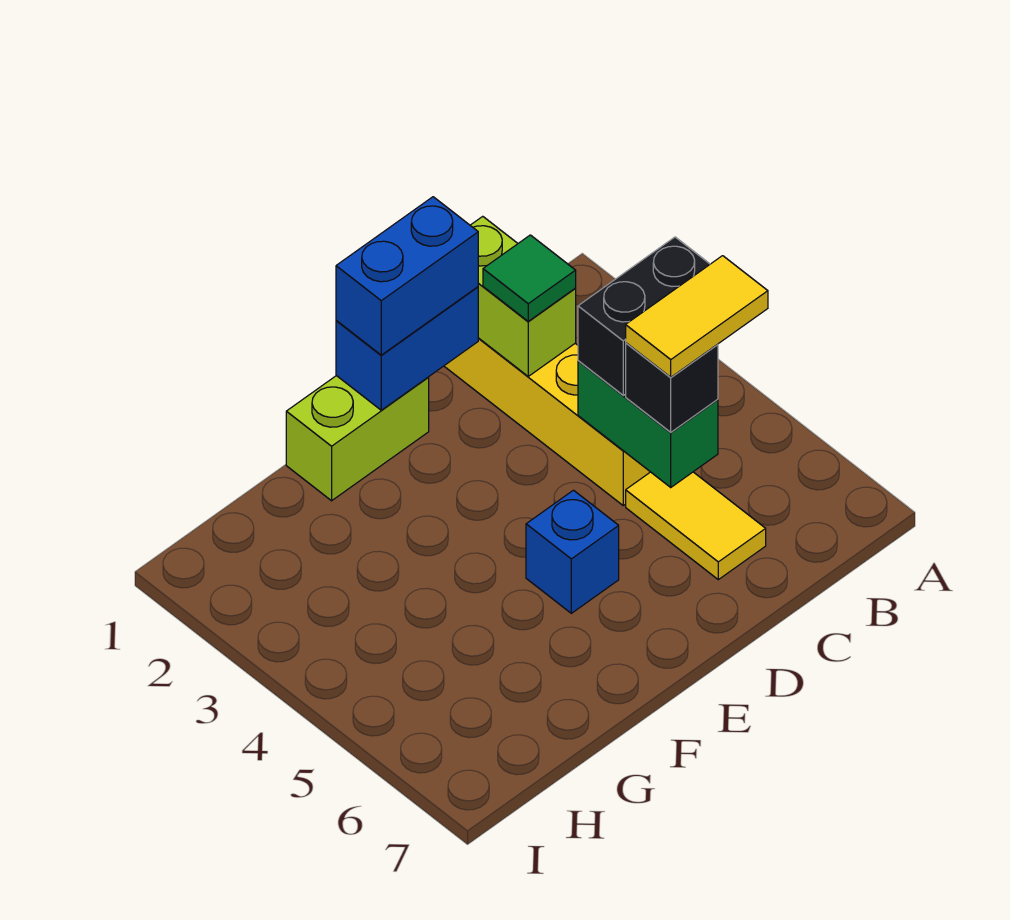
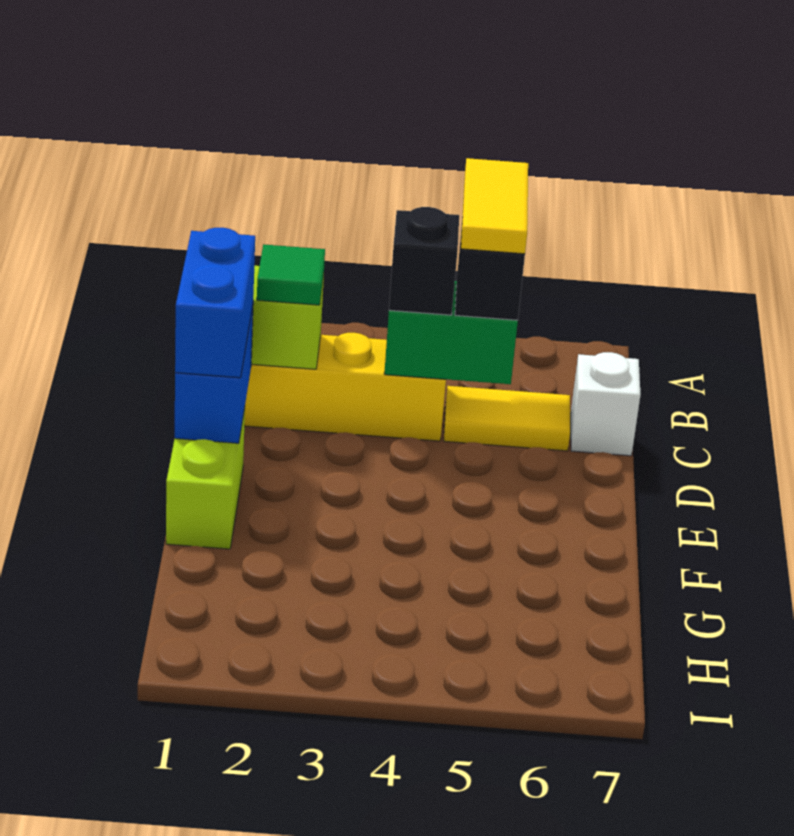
black brick B4:C4 level 3 -> black brick C4 level 3
none -> white brick C7 level 1
blue brick E5 level 1 -> none

